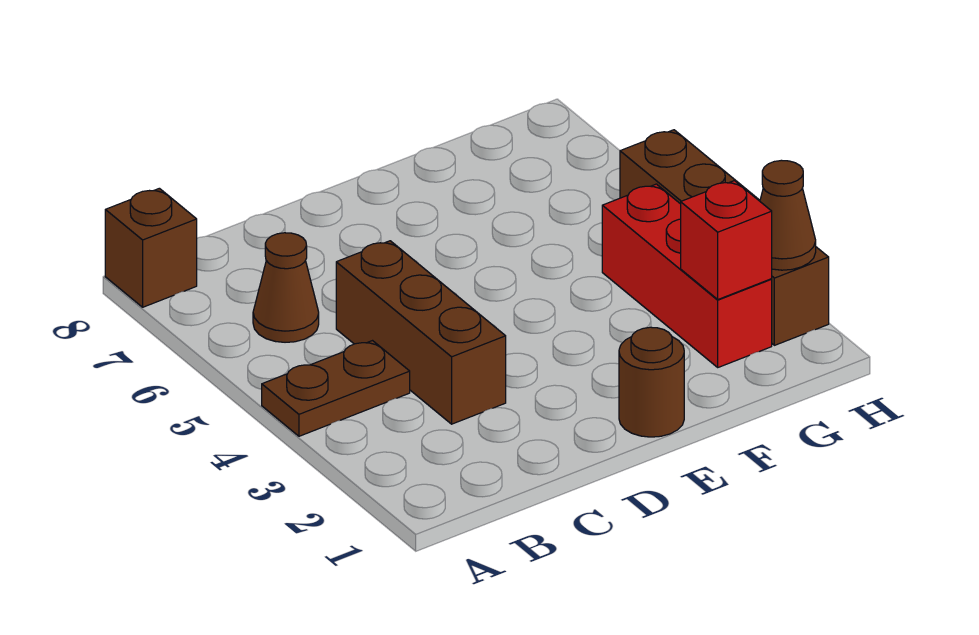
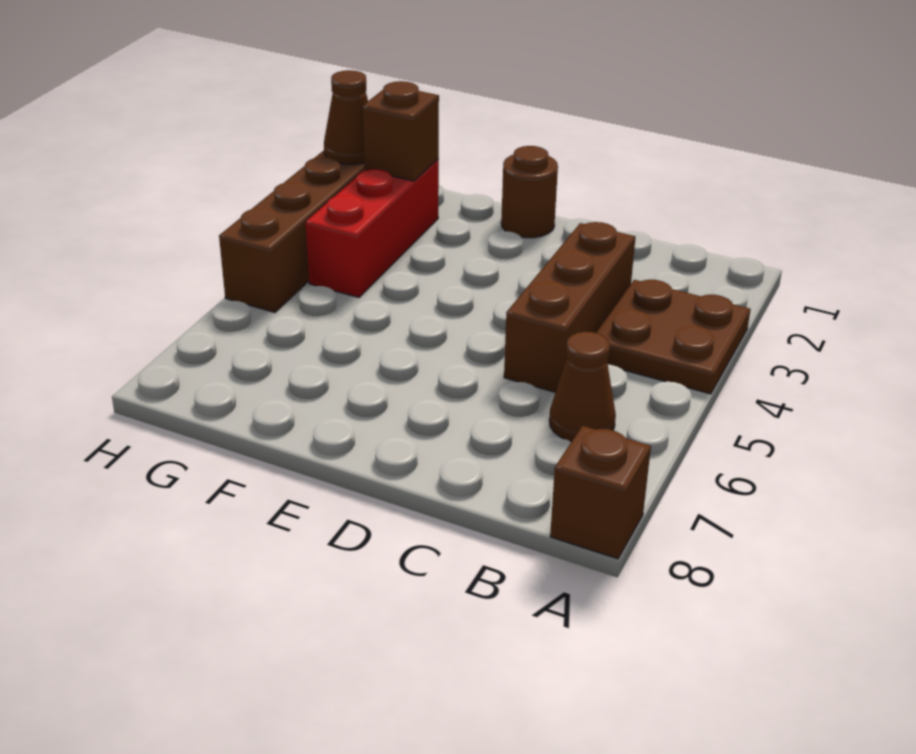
brown plate A4:B4 level 1 -> brown plate A3:B4 level 1
red brick G2 level 2 -> brown brick G2 level 2

